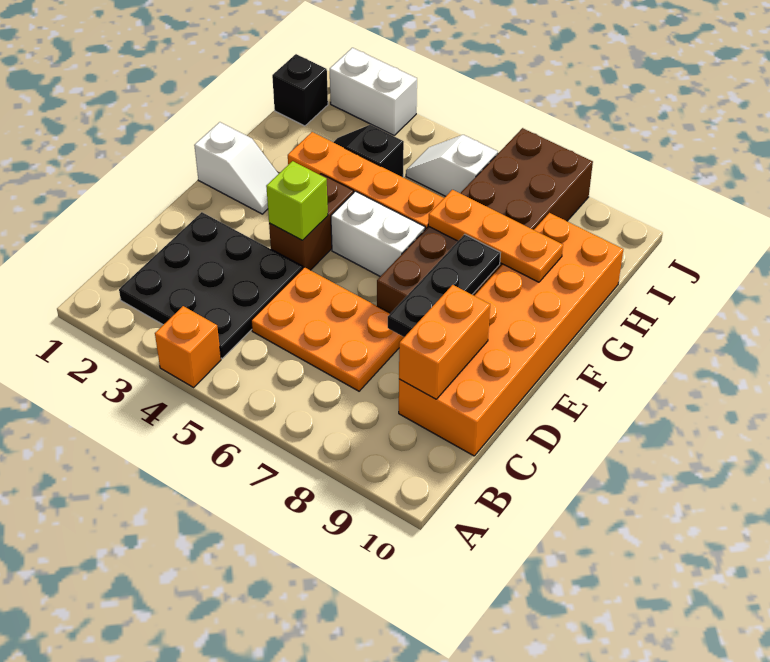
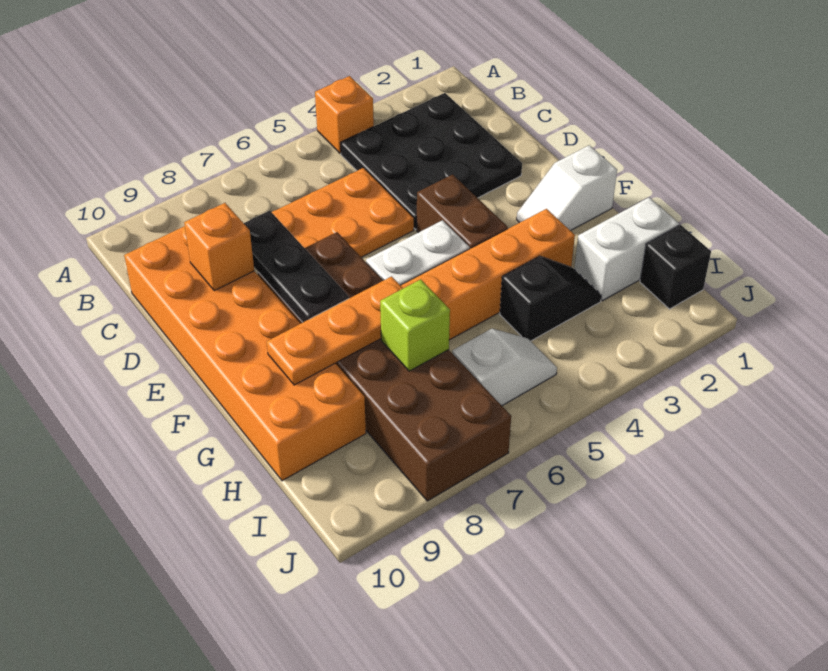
orange brick C9:D9 level 2 -> orange brick D9 level 2
lime brick E4 level 2 -> lime brick H7 level 2
white brick J2:J3 level 1 -> white brick H1:H2 level 1

